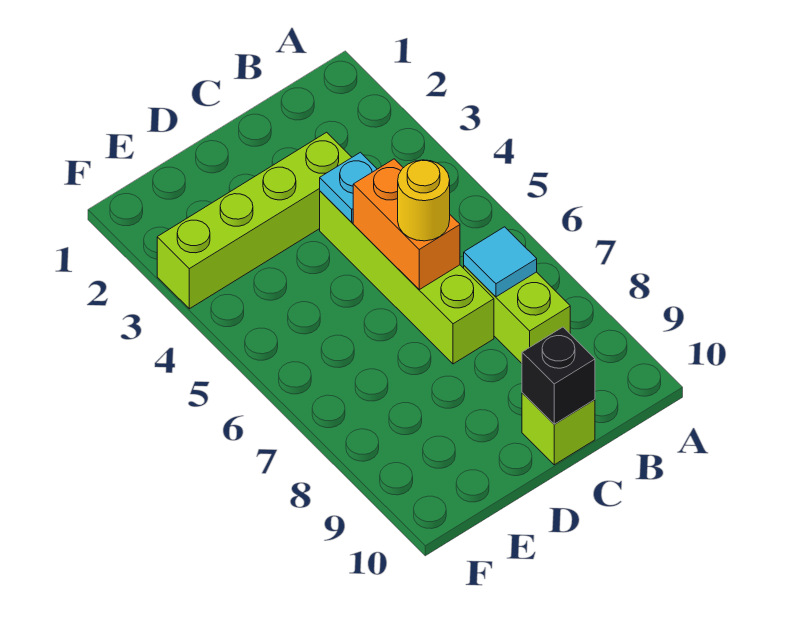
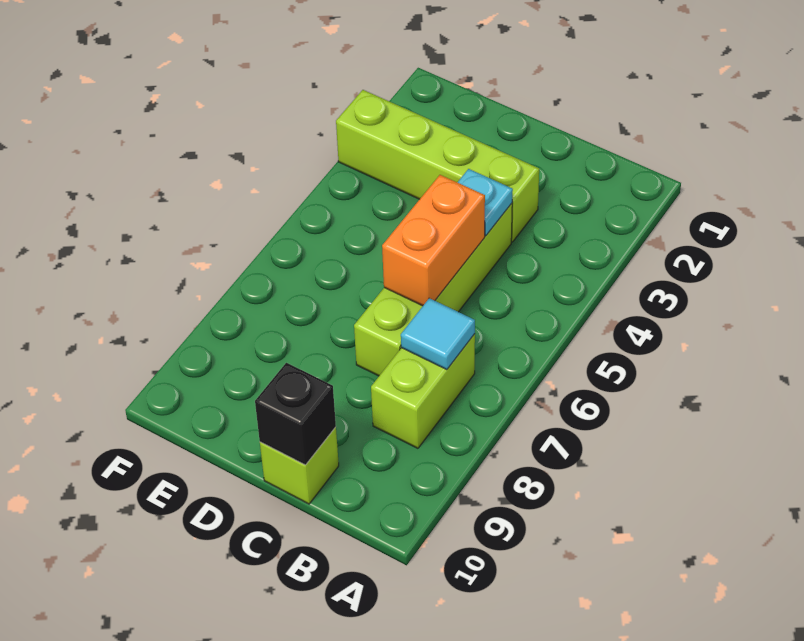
yellow round brick C6 level 3 -> none

